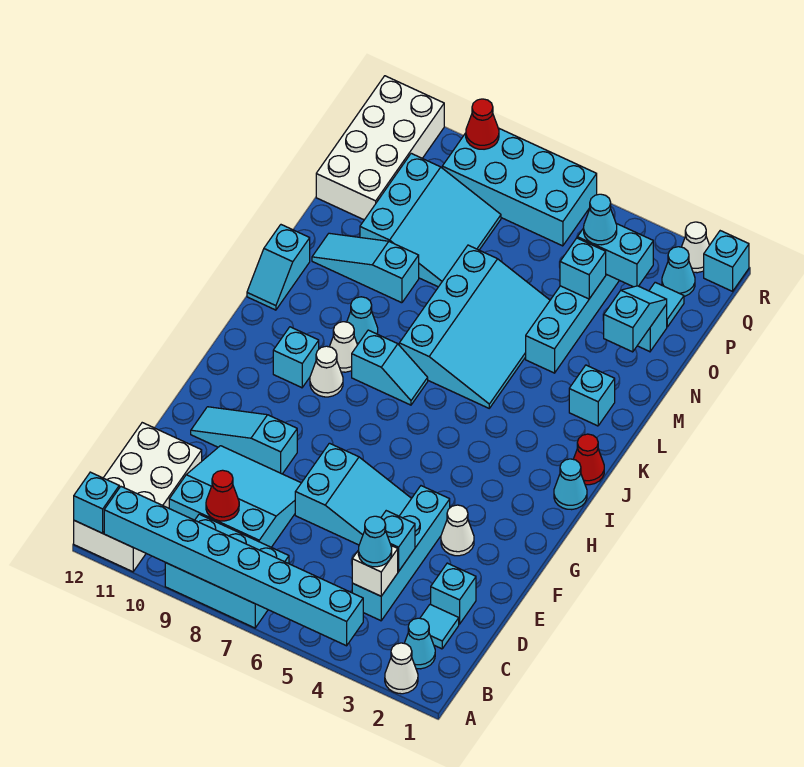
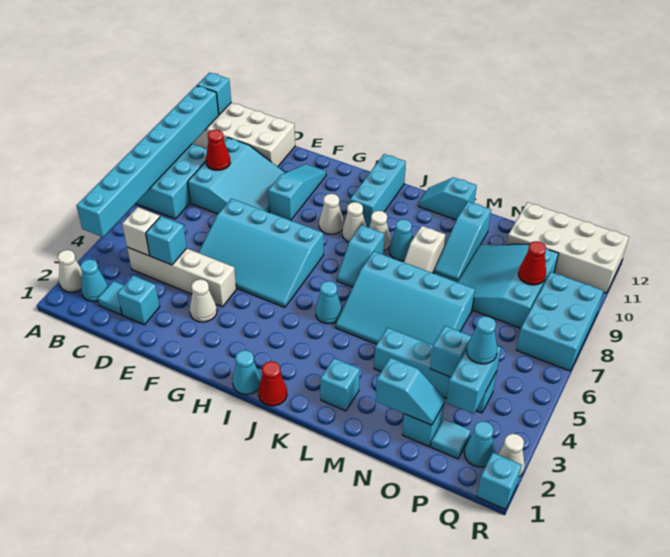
cyan brick C4:F4 level 1 -> white brick C4:F4 level 1
cyan cone C4 level 3 -> cyan cone J5 level 1
cyan slope E5:F7 level 1 top 7 -> cyan slope E5:H7 level 1 top 7
none -> white cone H9 level 1
cyan brick I10 level 1 -> cyan brick I10:I12 level 1
none -> white slope L8:L9 level 1 top 9
cyan slope M9:M11 level 1 top 9 -> cyan slope M9:M11 level 1 top 11
cyan slope N8:P10 level 1 top 10 -> cyan slope N8:P10 level 1 top P
cyan brick Q6:R9 level 1 -> cyan brick Q7:R9 level 1
red cone R9 level 2 -> red cone P9 level 2

